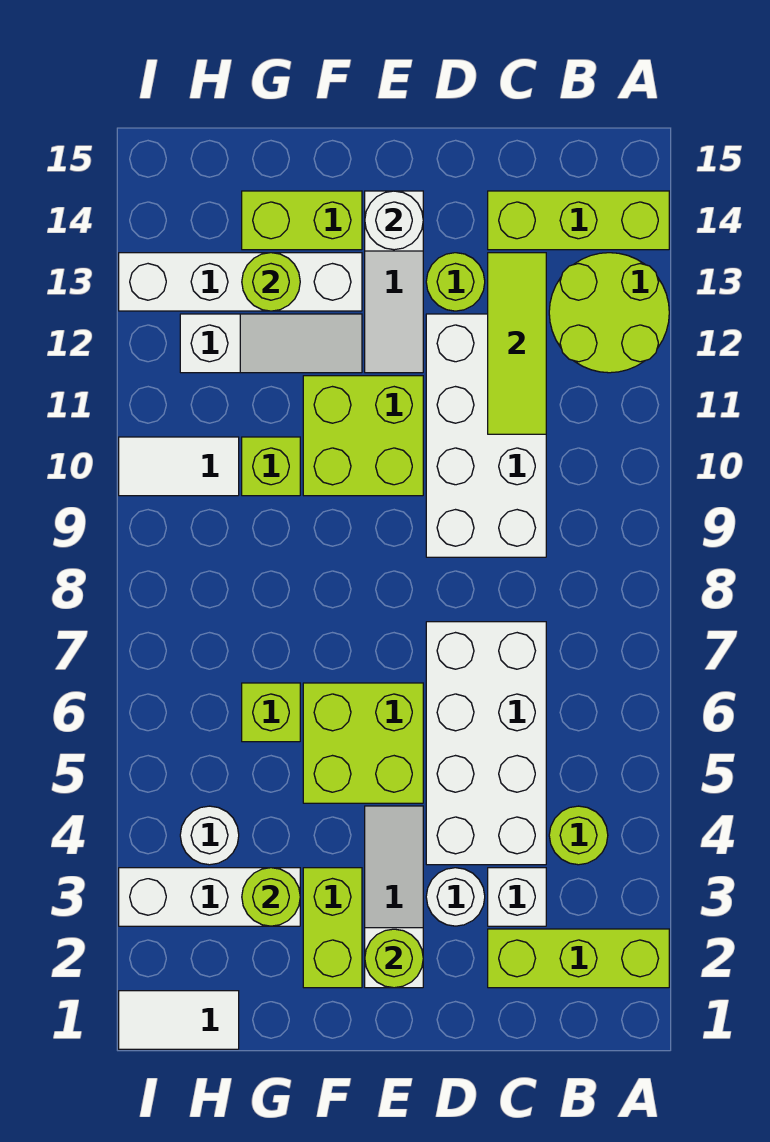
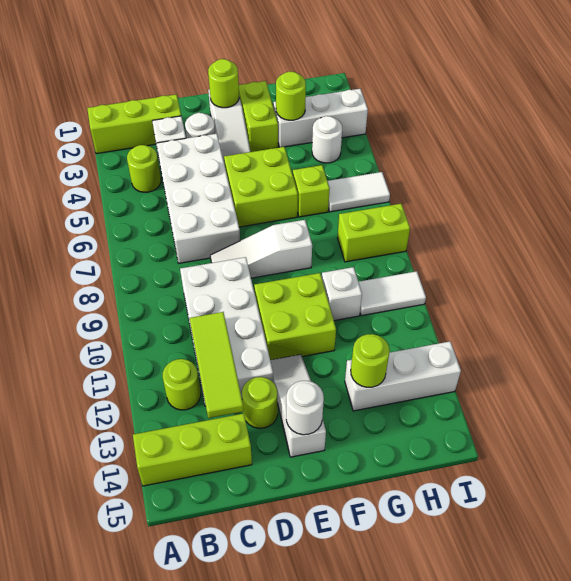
lime round brick A12:B13 level 1 -> lime round brick B12 level 1
white slope F12:H12 level 1 top H -> white slope D8:F8 level 1 top F
white brick F13:I13 level 1 -> white brick G13:I13 level 1
lime brick F14:G14 level 1 -> lime brick H8:I8 level 1
lime brick G10 level 1 -> white brick G10 level 1
white tile H1:I1 level 1 -> white tile H6:I6 level 1

